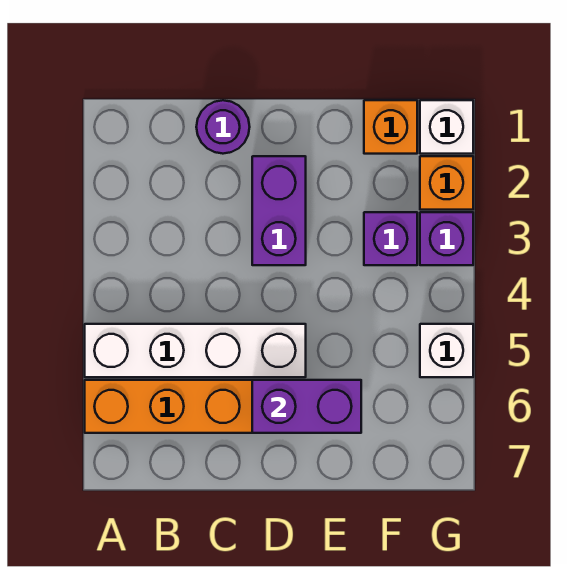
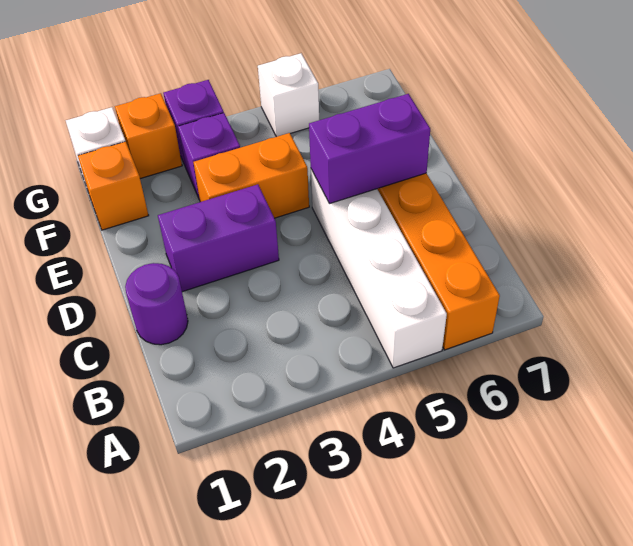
purple brick D6:E6 level 2 -> purple brick D5:D6 level 2
none -> orange brick E3:E4 level 1

